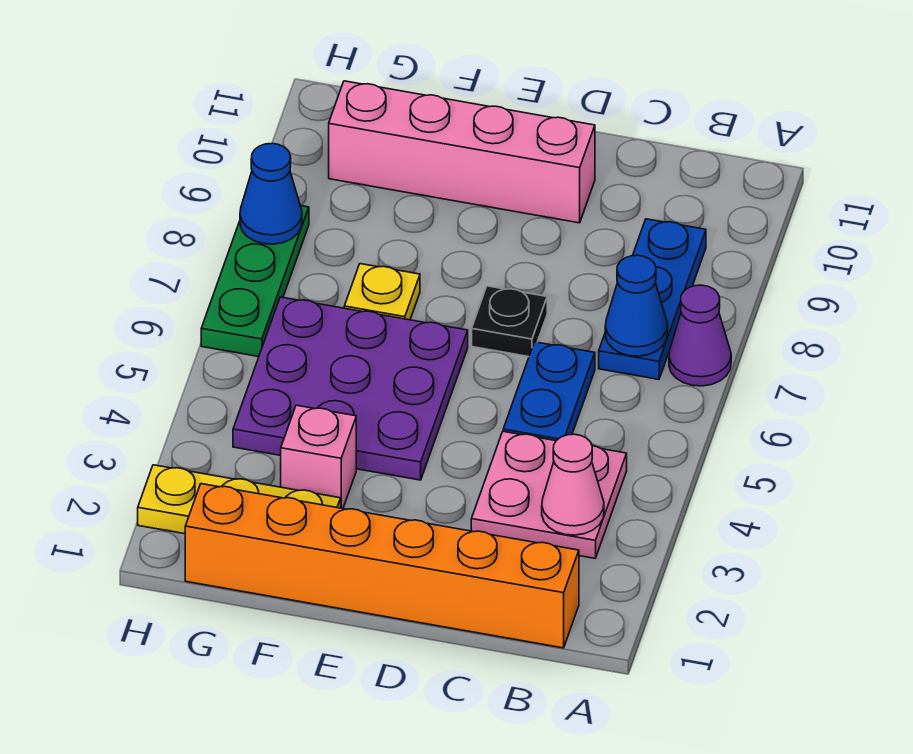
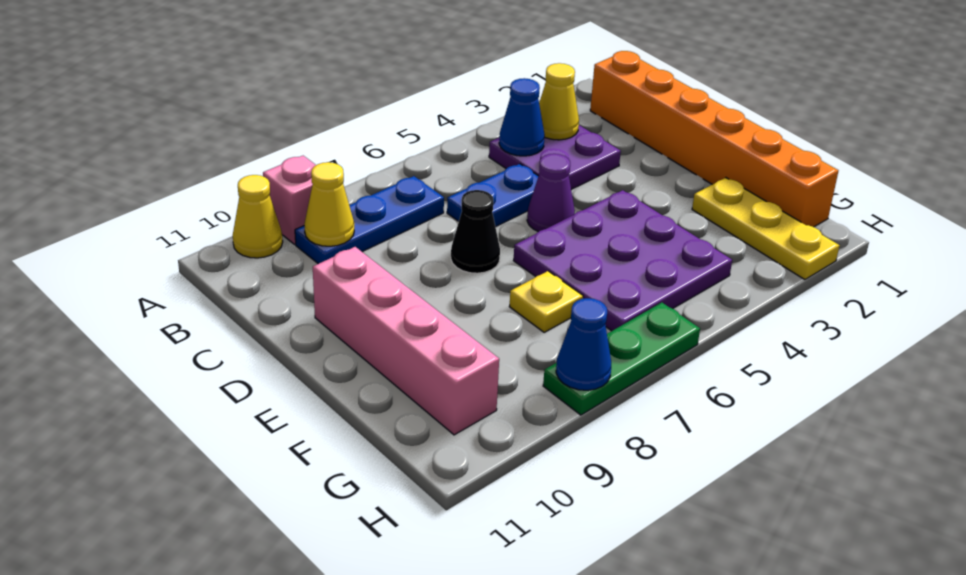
purple cone A7 level 1 -> purple cone D5 level 1
none -> yellow cone A10 level 1
pink plate B3:C4 level 1 -> purple plate B3:C4 level 1
pink cone B3 level 2 -> yellow cone B3 level 2
blue cone B7 level 2 -> blue cone B4 level 2
none -> yellow cone B9 level 2
black plate D7 level 1 -> black cone D7 level 1
pink brick F3 level 1 -> pink brick A9 level 1

